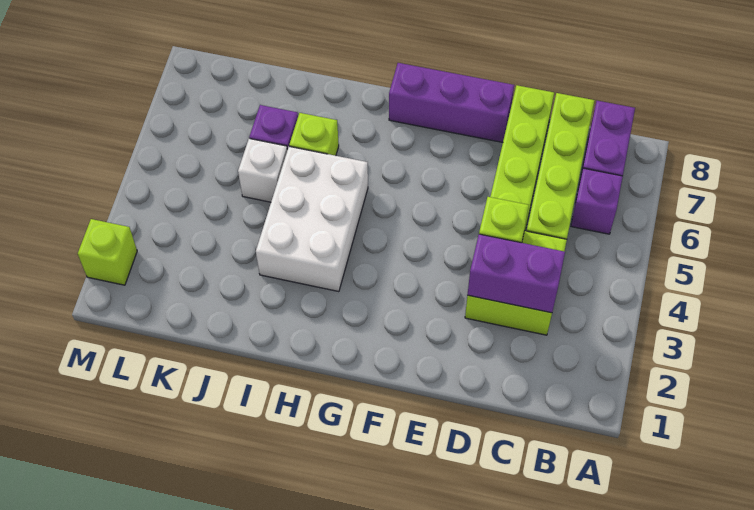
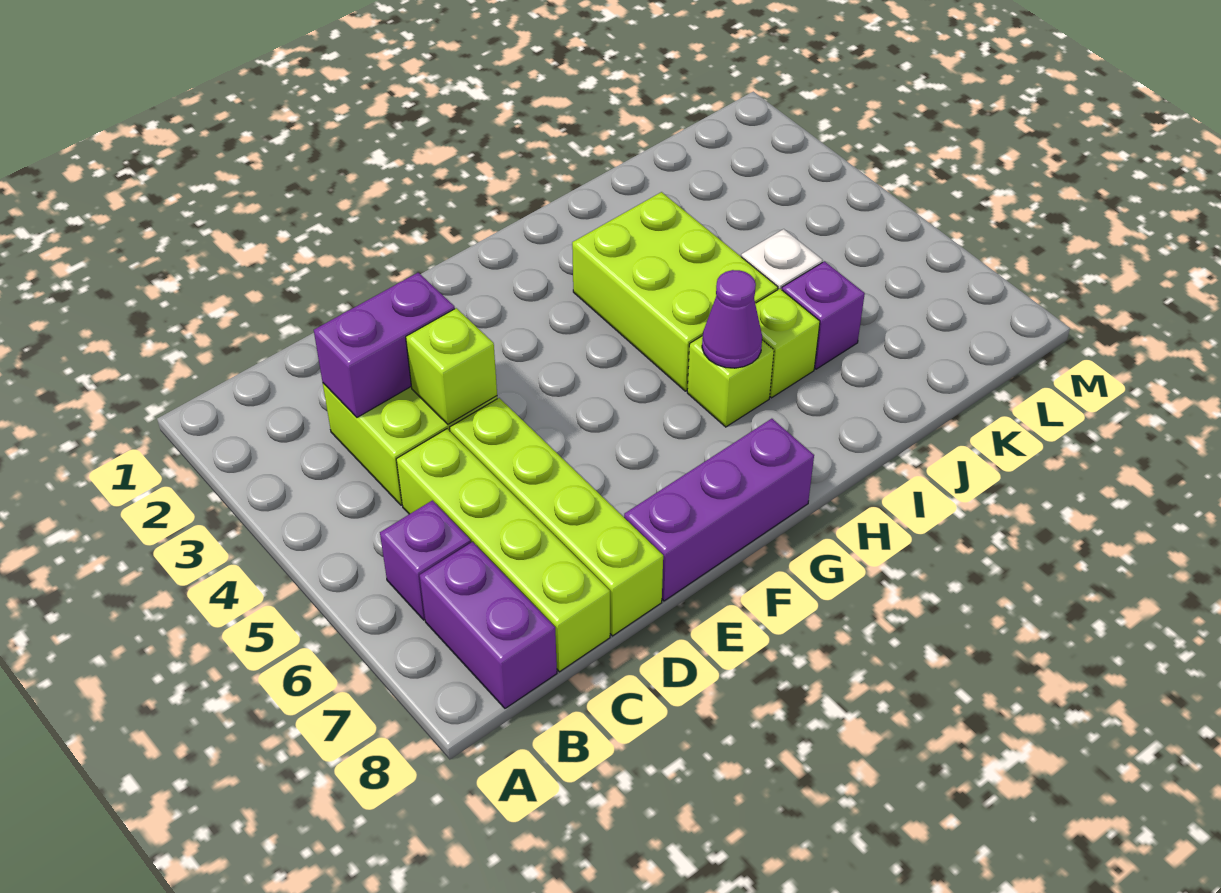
white brick H3:I5 level 1 -> lime brick H3:I5 level 1
none -> purple cone H6 level 2
lime brick M2 level 1 -> lime brick H6 level 1

